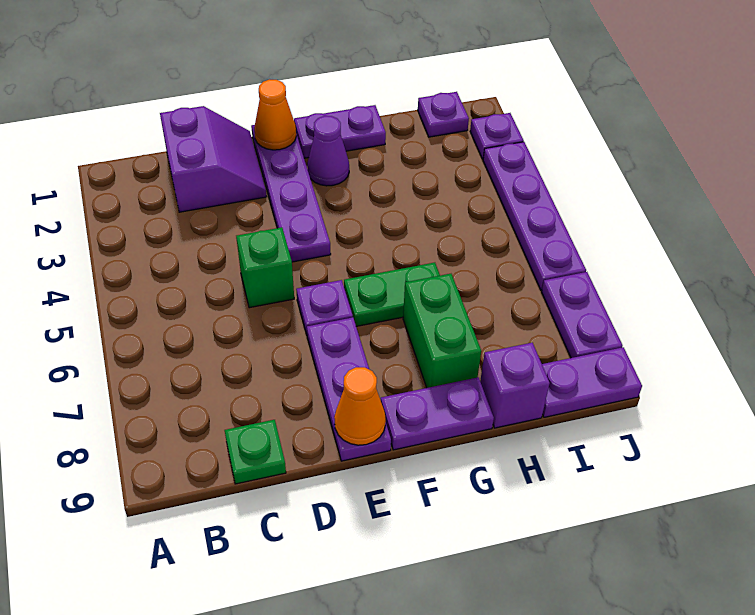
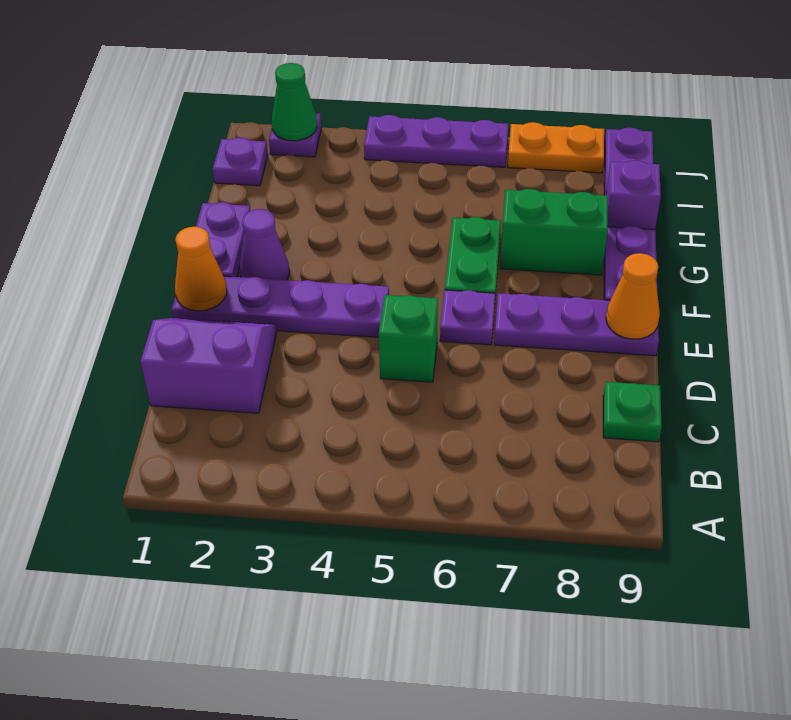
none -> green cone J2 level 2
purple plate J3:J6 level 1 -> purple plate J4:J6 level 1
purple plate J7:J8 level 1 -> orange plate J7:J8 level 1

